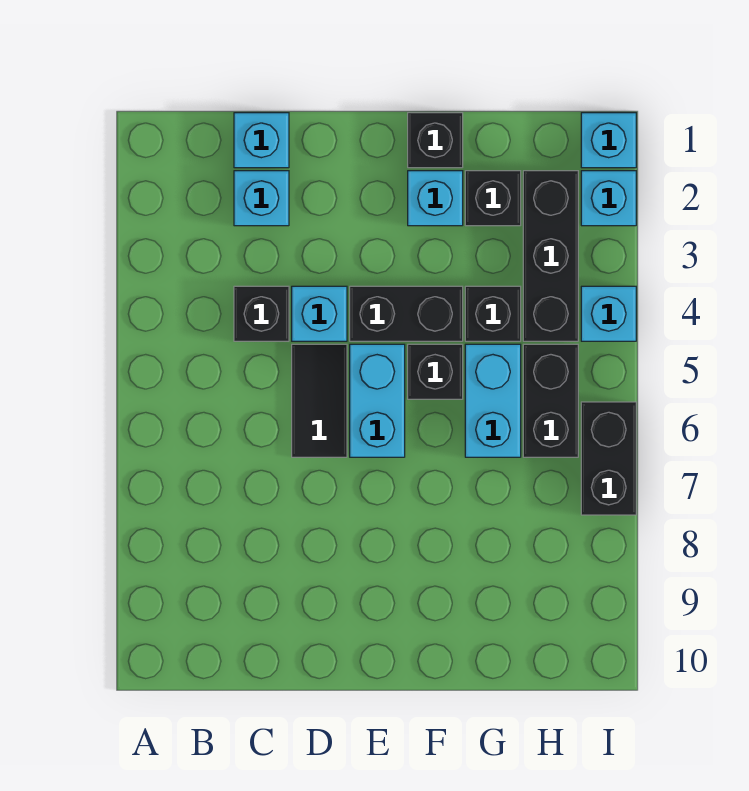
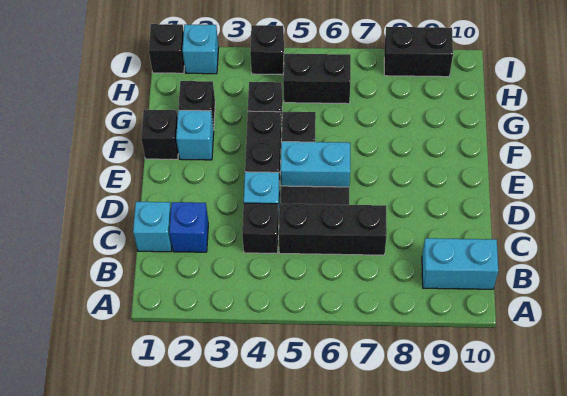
cyan brick C2 level 1 -> blue brick C2 level 1
cyan brick G5:G6 level 1 -> cyan brick B9:B10 level 1
black brick H2:H4 level 1 -> black brick C5:C7 level 1
cyan brick I1 level 1 -> black brick I1 level 1
cyan brick I4 level 1 -> black brick I4 level 1
black brick I6:I7 level 1 -> black brick I8:I9 level 1

